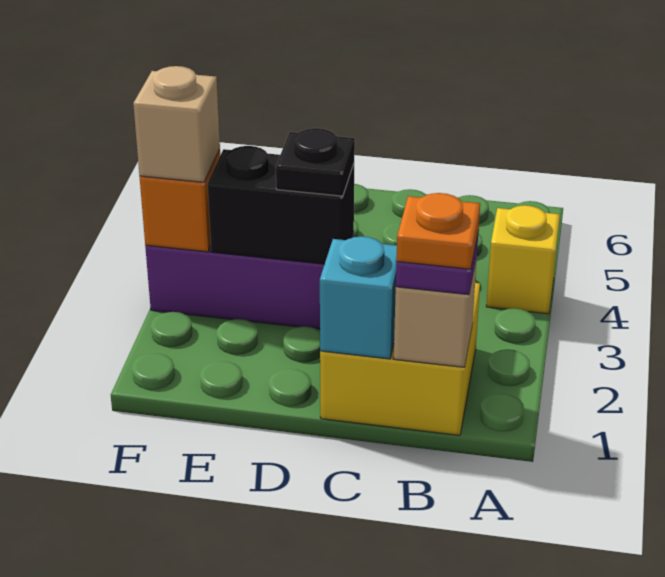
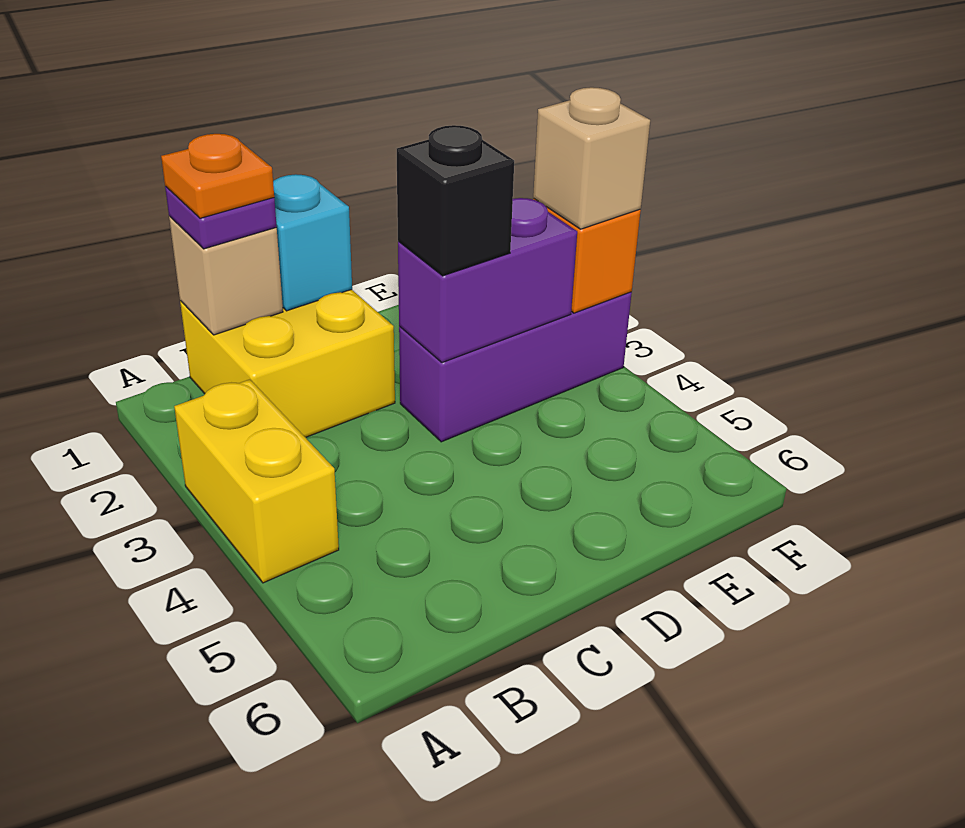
yellow brick A4 level 1 -> yellow brick A3:A4 level 1
black brick D3:E3 level 2 -> purple brick D3:E3 level 2
black plate D3 level 3 -> black brick D3 level 3

